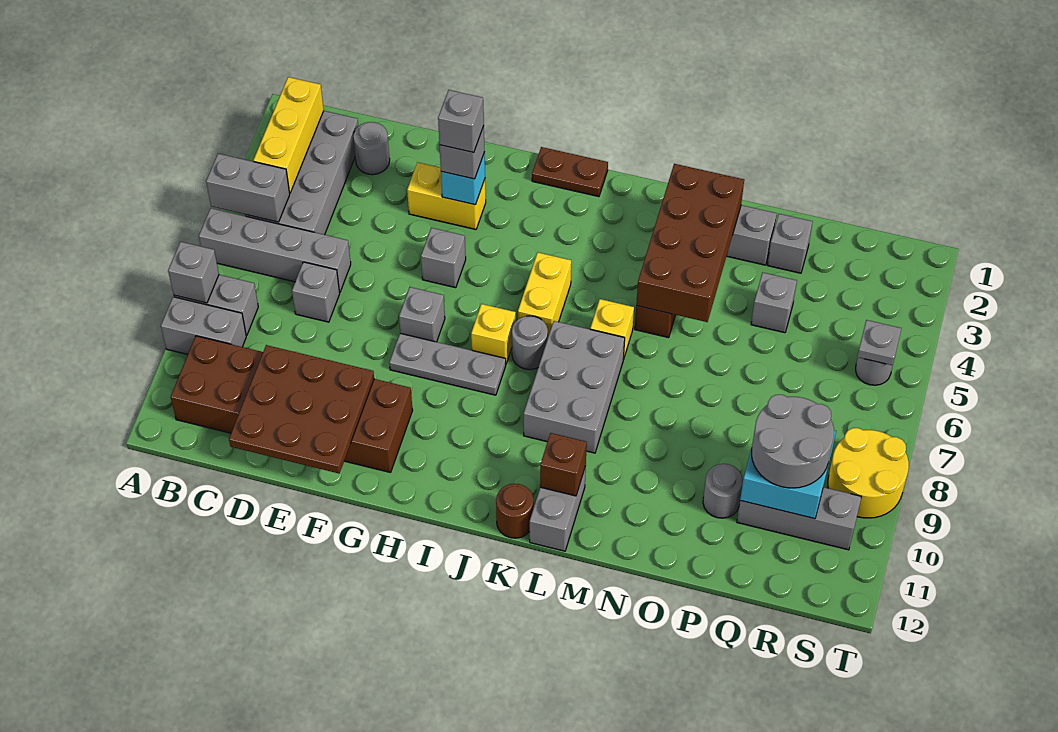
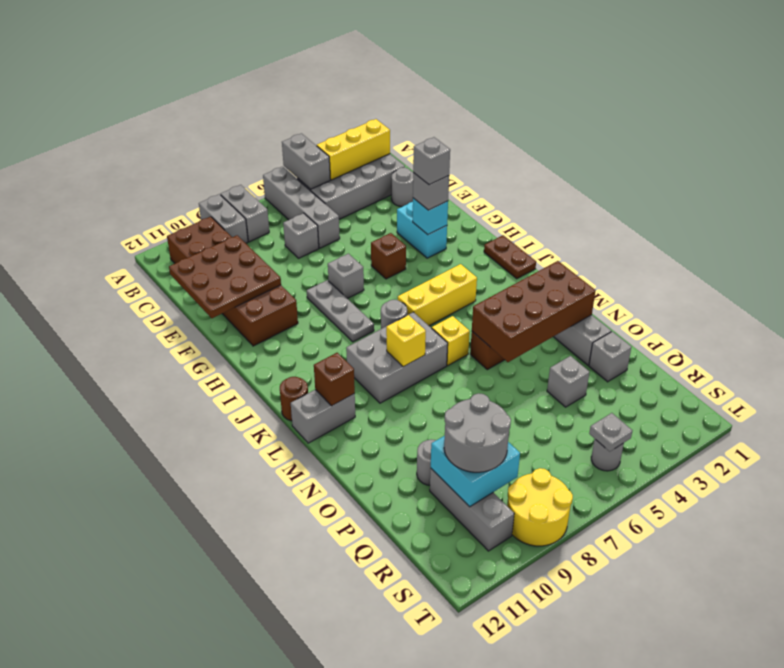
grey brick A8 level 2 -> none
yellow brick F3:G3 level 1 -> cyan brick F3:G3 level 1
grey brick G5 level 1 -> brown brick G5 level 1
yellow brick I7 level 1 -> yellow brick L8 level 2
yellow brick J5:J6 level 1 -> yellow brick J4:J6 level 1

